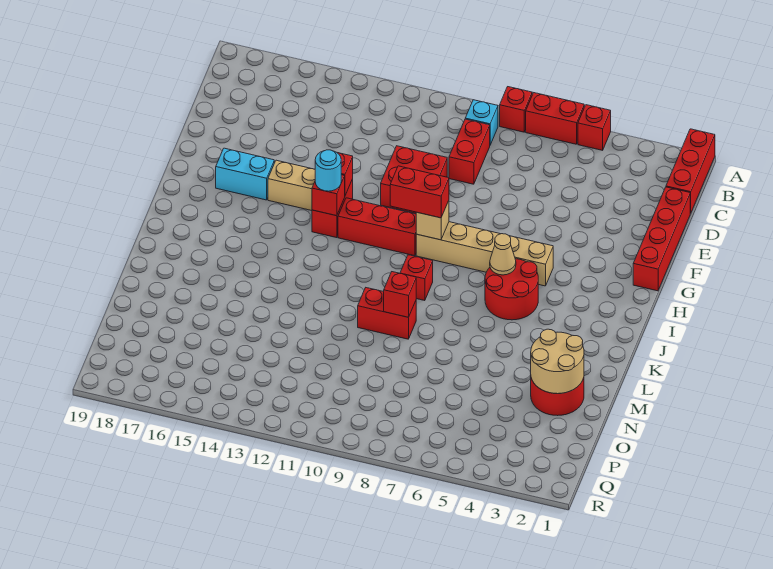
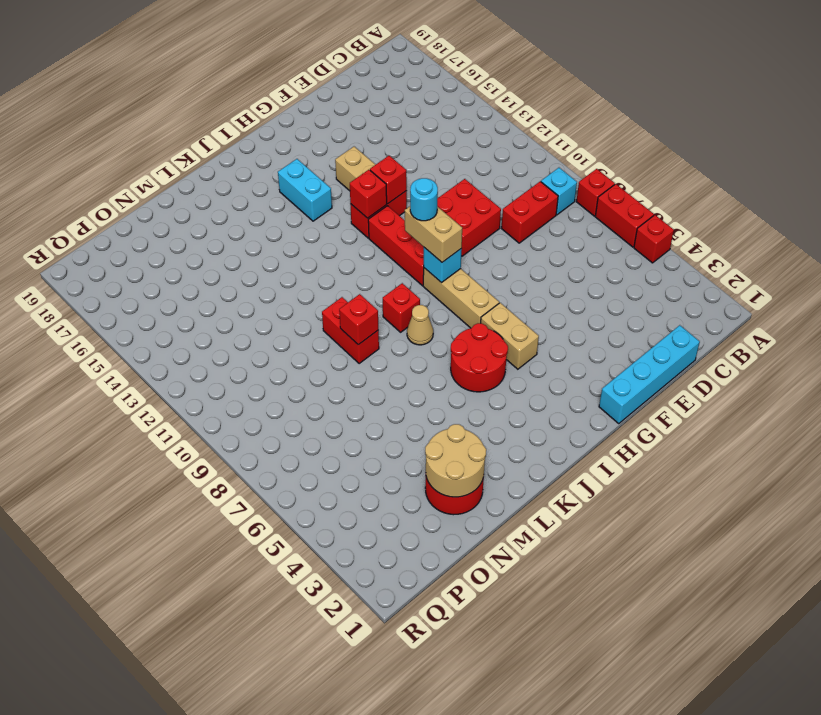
red brick A1:C1 level 1 -> none
red brick D1:G1 level 1 -> cyan brick D1:G1 level 1
cyan brick G16:G17 level 1 -> cyan brick I15:I16 level 1
tan brick H9 level 2 -> cyan brick H9 level 2
red brick H9:H10 level 3 -> tan brick H9:H10 level 3
cyan round brick H13 level 3 -> cyan round brick H10 level 4
tan cone I6 level 2 -> tan cone J8 level 1

